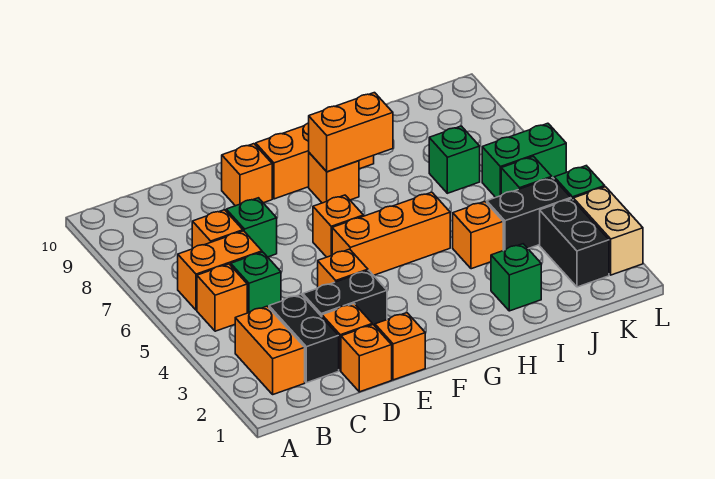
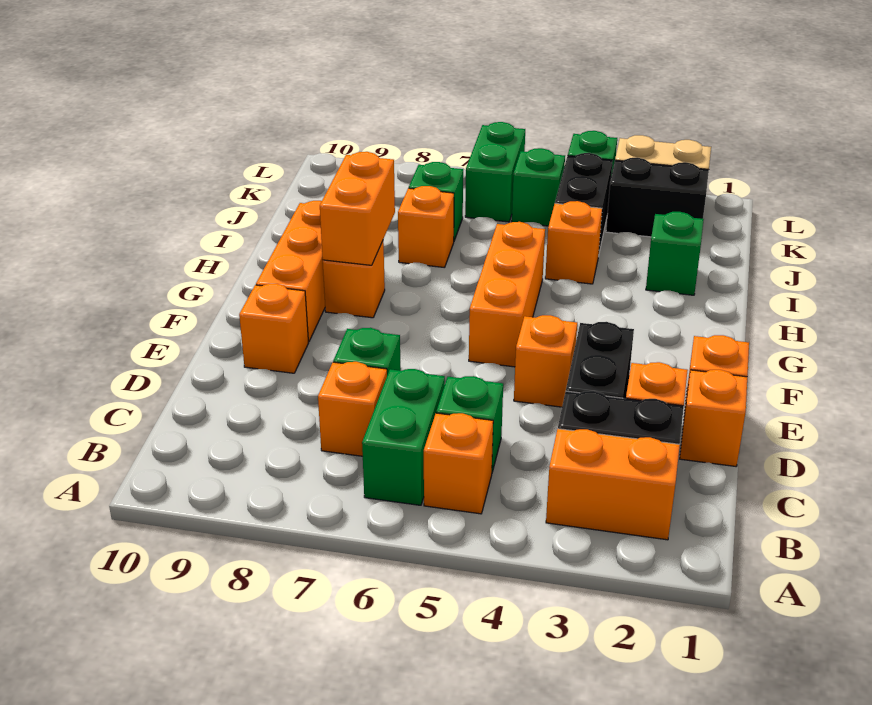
orange brick B6:C6 level 1 -> green brick B6:C6 level 1
orange brick F6 level 1 -> orange brick I7 level 1

